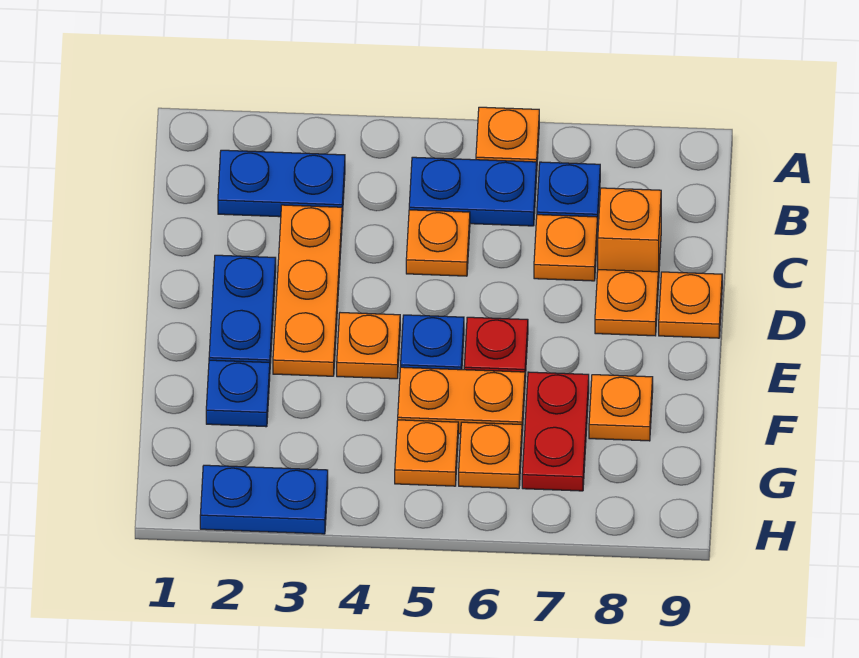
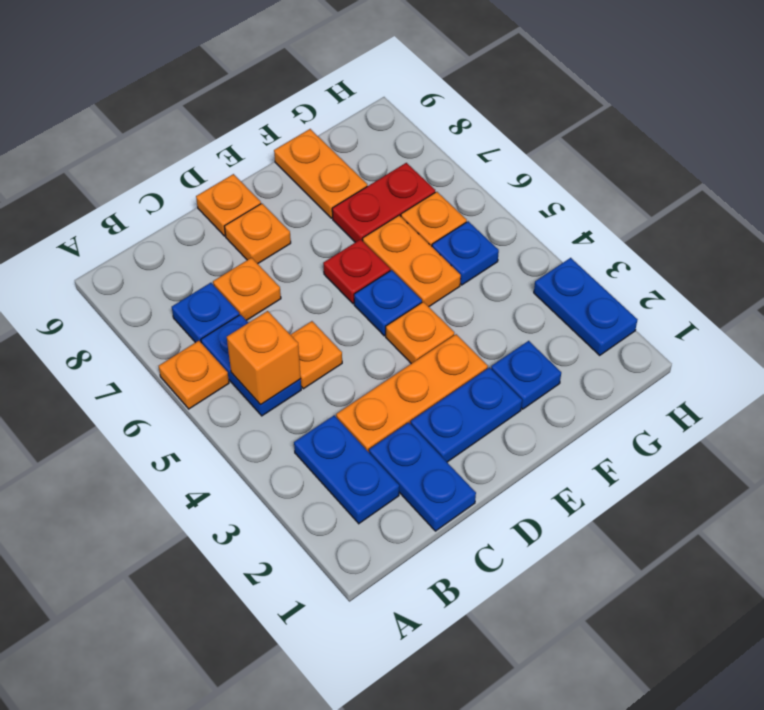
none -> blue plate C1:C2 level 1
orange brick C8 level 1 -> orange brick B5 level 2
orange plate F8 level 1 -> orange plate F8:F9 level 1
orange plate G5 level 1 -> blue plate G5 level 1

